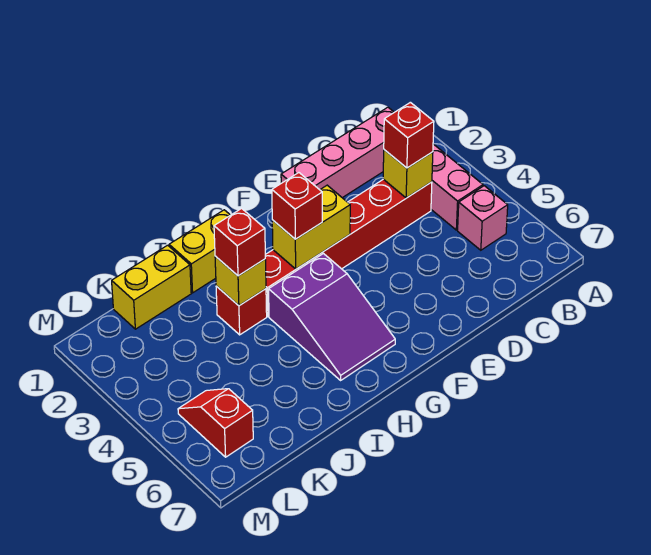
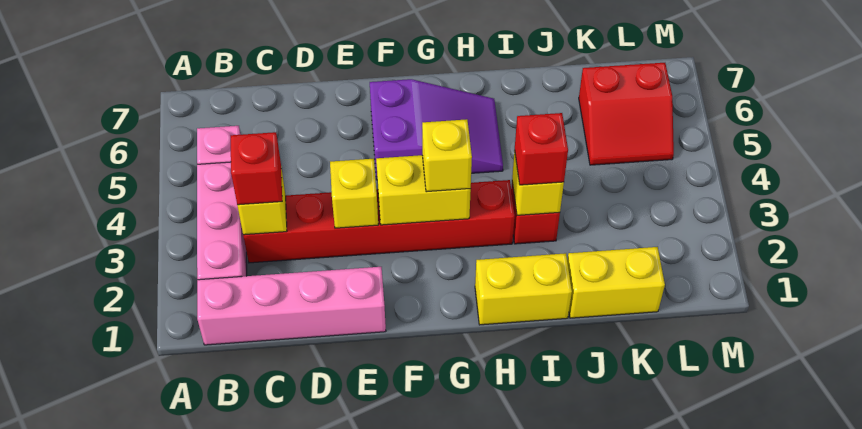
none -> yellow brick E3 level 2
red brick G3 level 3 -> yellow brick G3 level 3
purple slope G4:H6 level 1 top 4 -> purple slope F5:H6 level 1 top F
red slope L5:L6 level 1 top 6 -> red slope K5:L6 level 1 top 6

